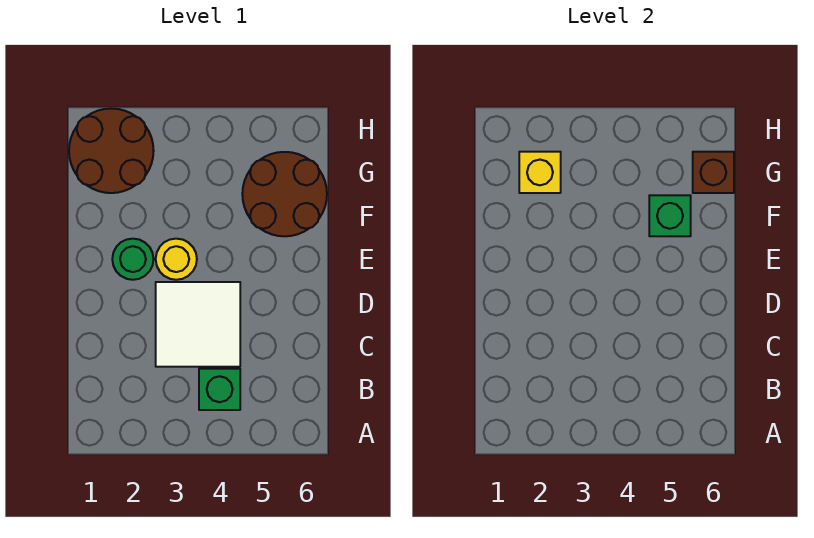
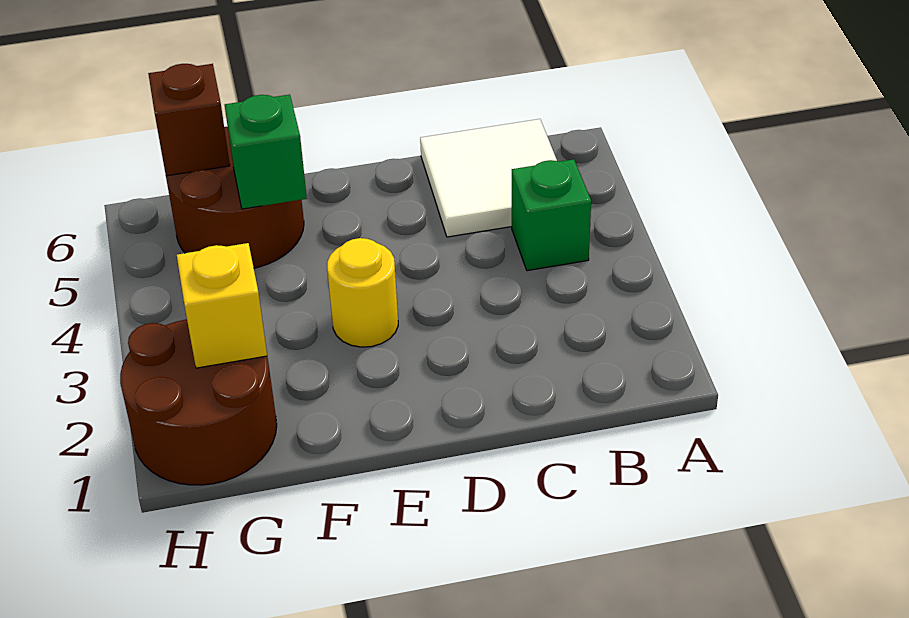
white tile C3:D4 level 1 -> white tile B5:C6 level 1
green round brick E2 level 1 -> none

